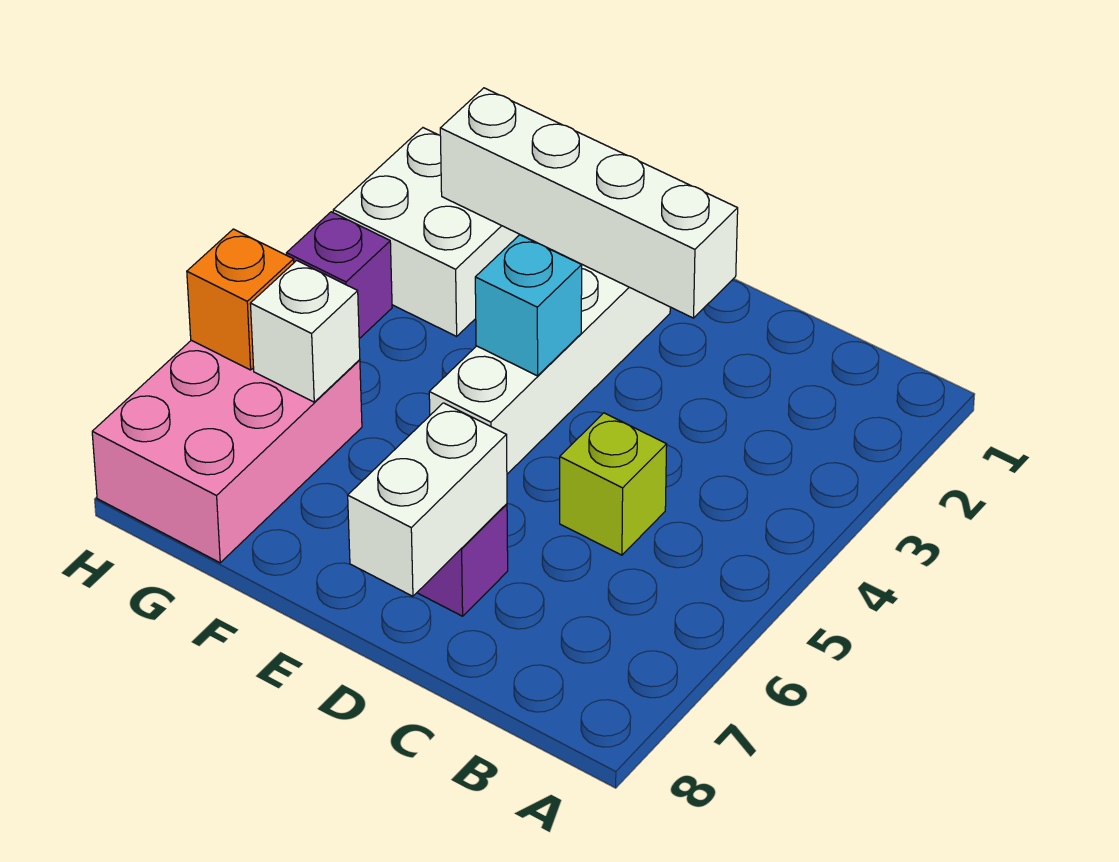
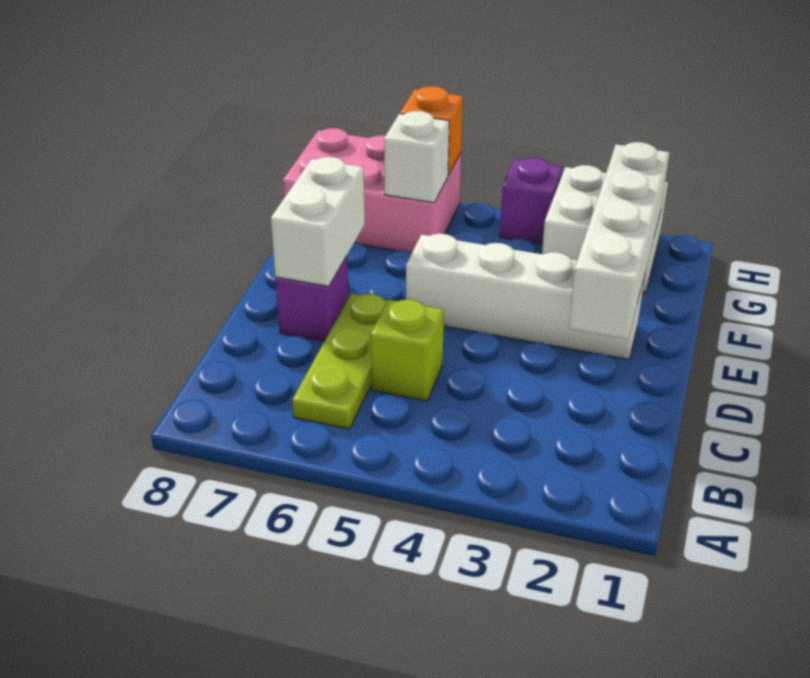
none -> lime plate B6:D6 level 1
white brick D7:D8 level 2 -> white brick D7:E7 level 2
cyan brick E4 level 2 -> none

